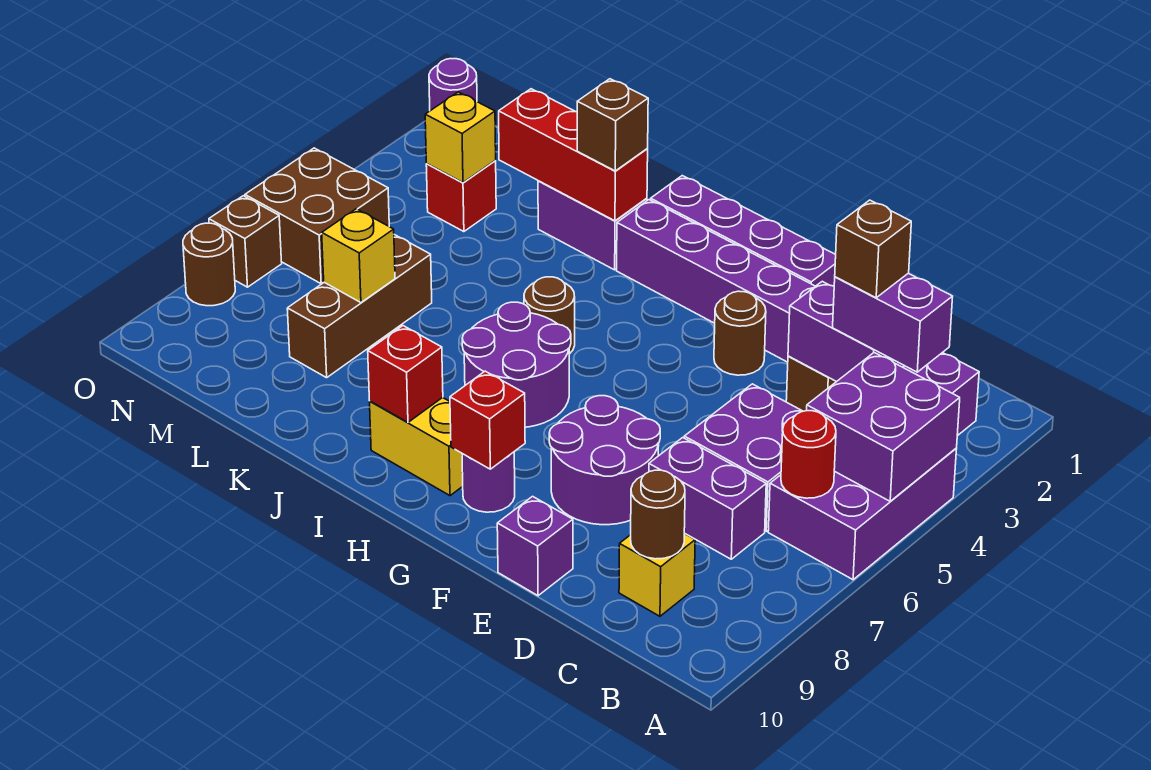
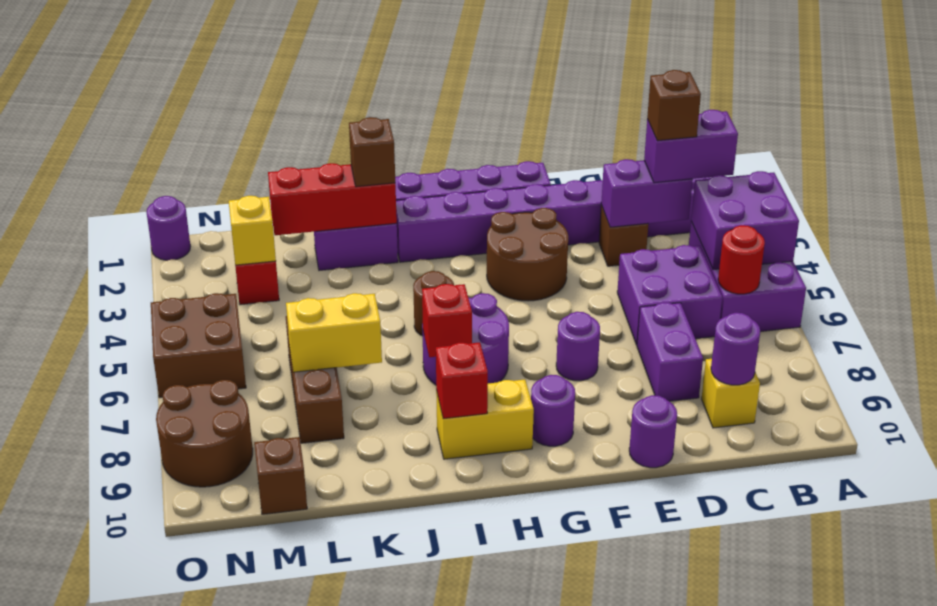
purple brick C7:D7 level 1 -> purple brick D7:D8 level 1
brown round brick C9 level 2 -> purple round brick C9 level 2
purple round brick E7:F8 level 1 -> purple round brick F7 level 1
purple brick E10 level 1 -> purple round brick E10 level 1
brown round brick F3 level 1 -> brown round brick F3:G4 level 1
red brick G9 level 2 -> red brick I7 level 2
yellow brick L7 level 2 -> yellow brick K7:L7 level 2
brown brick O7 level 1 -> brown brick M10 level 1
brown round brick O8 level 1 -> brown round brick N8:O9 level 1

